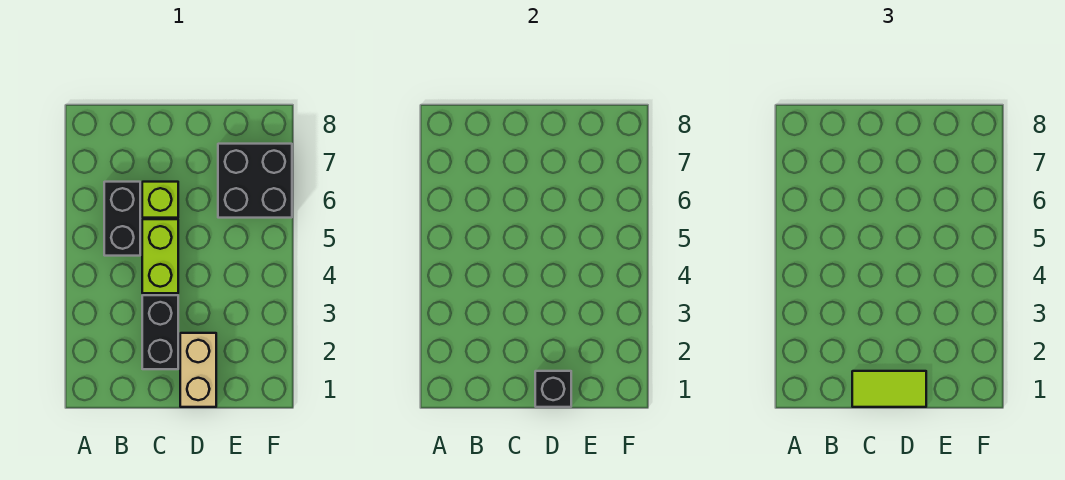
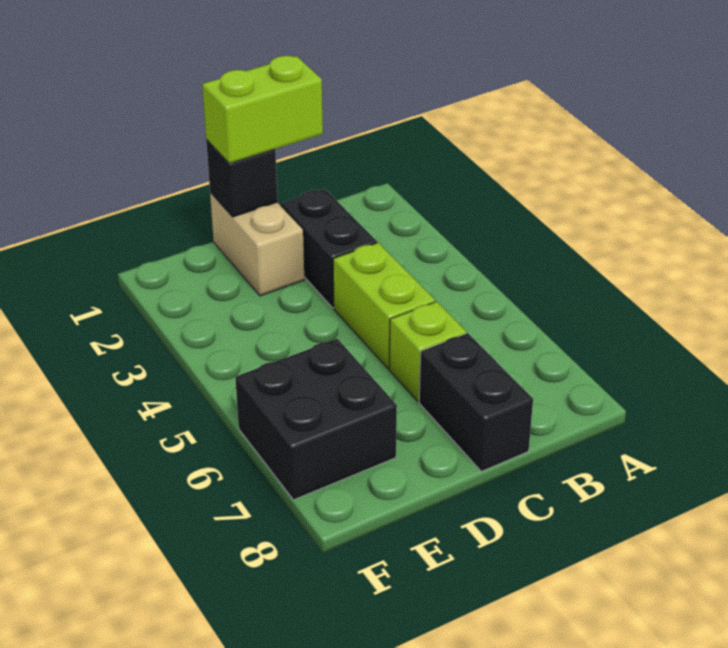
black brick B5:B6 level 1 -> black brick C7:C8 level 1
lime tile C1:D1 level 3 -> lime brick C1:D1 level 3

